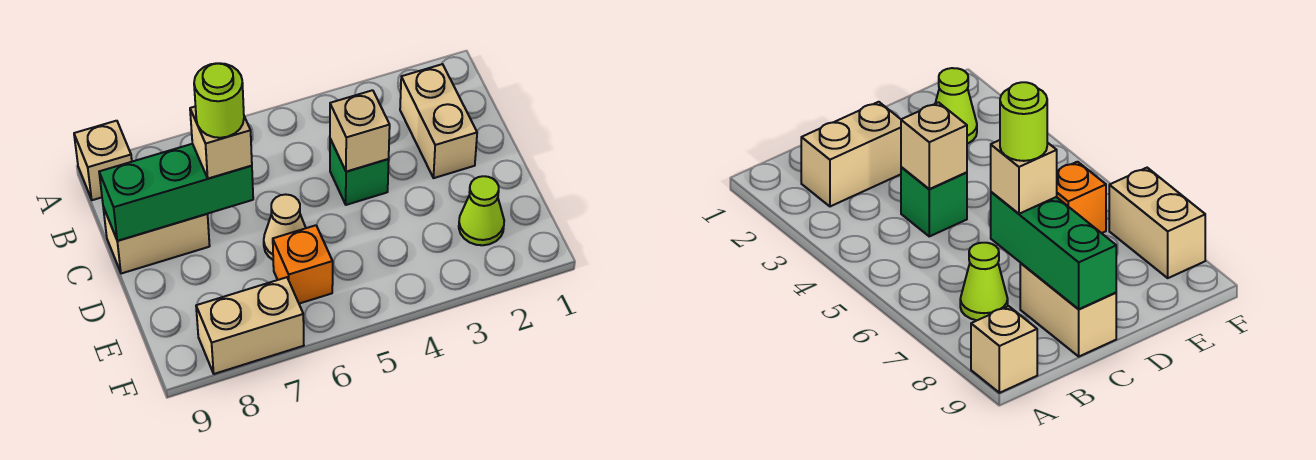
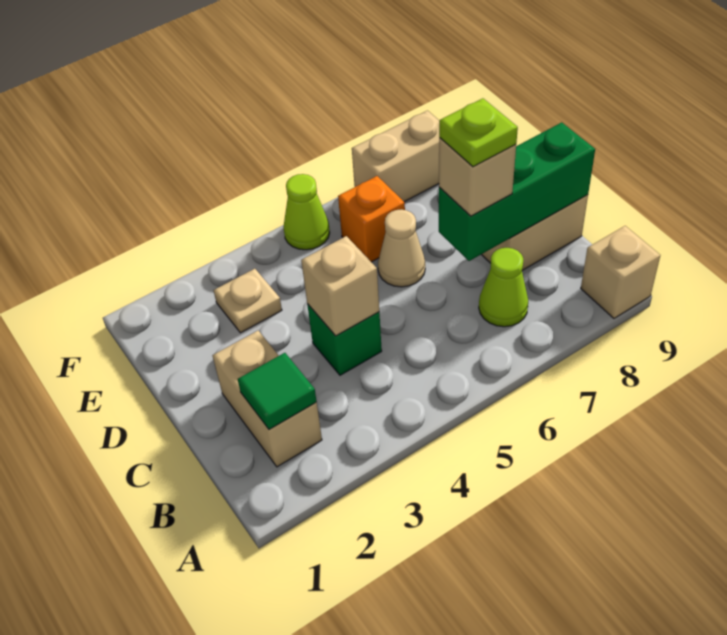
none -> green tile B2 level 2
lime round brick C7 level 4 -> lime plate C7 level 4
lime cone E2 level 1 -> lime cone F5 level 1
none -> tan plate E3 level 1

